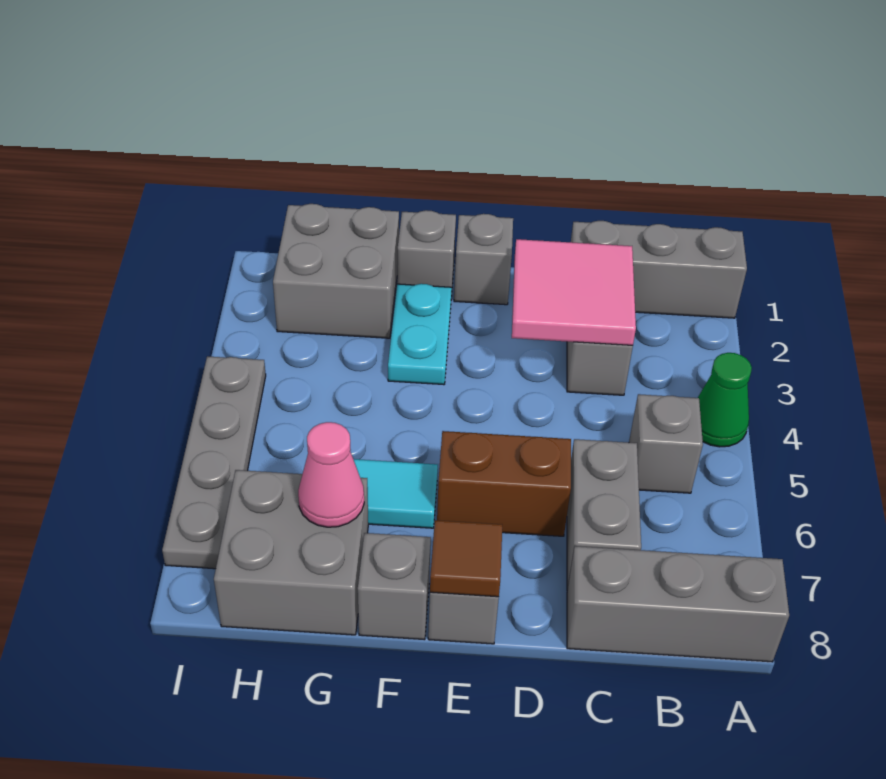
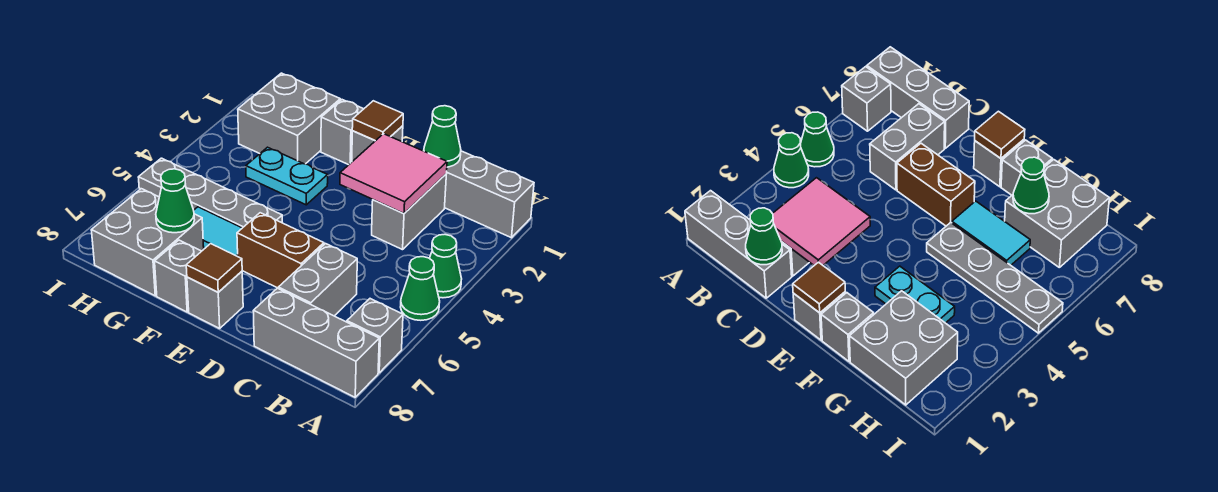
none -> green cone A5 level 1
grey brick B5 level 1 -> grey brick A7 level 1
none -> green cone C1 level 2
none -> brown tile E1 level 2
cyan plate F2:F3 level 1 -> cyan plate F3:G3 level 1
pink cone G7 level 2 -> green cone G7 level 2
grey plate I4:I7 level 1 -> grey plate F5:I5 level 1

